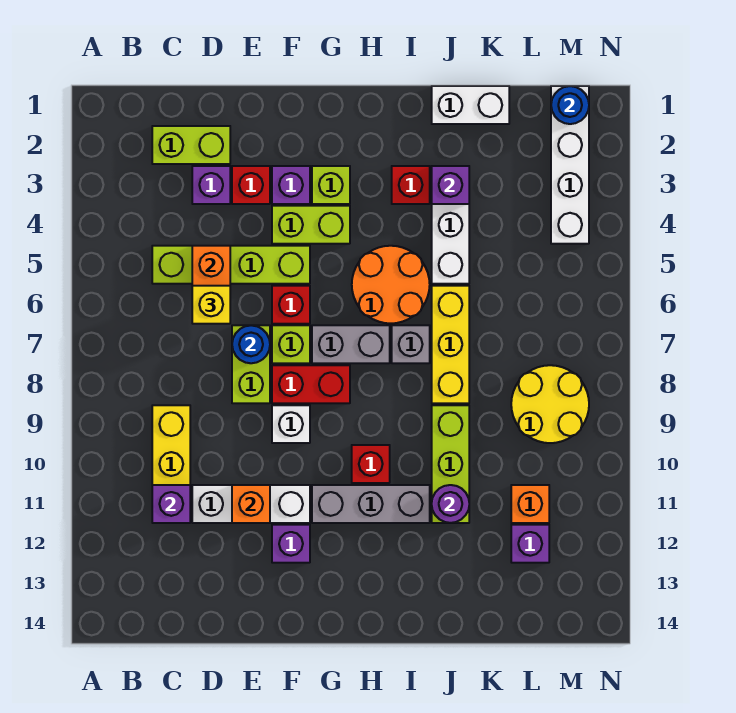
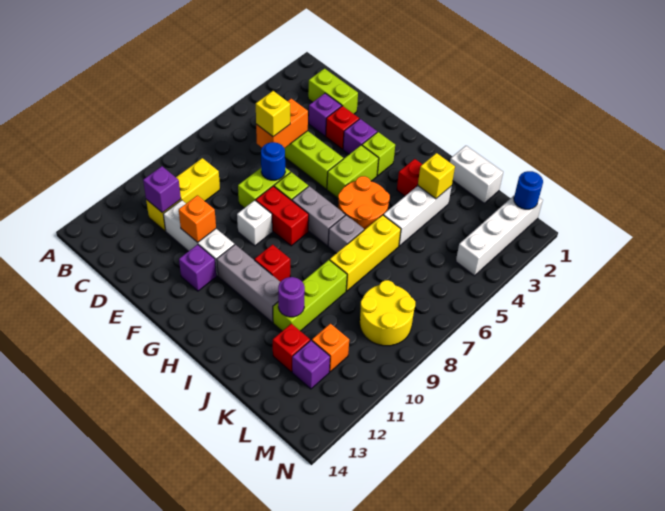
lime brick F4:G4 level 1 -> lime brick G4:G5 level 1
red brick F6 level 1 -> red brick K12 level 1
purple brick J3 level 2 -> yellow brick J3 level 2

